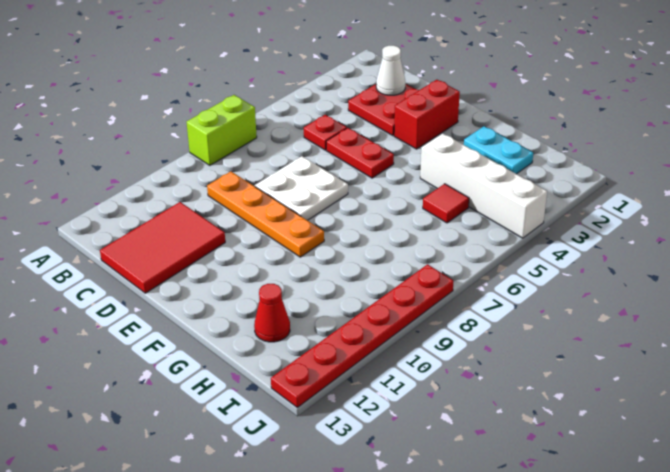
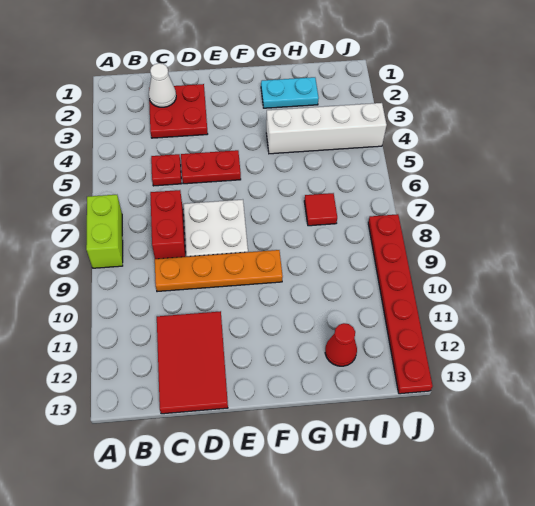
red brick E2:E3 level 1 -> red brick C7:C8 level 1
red tile H5 level 1 -> red tile H7 level 1

